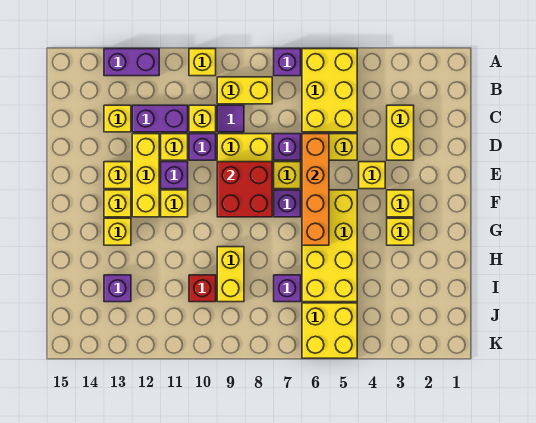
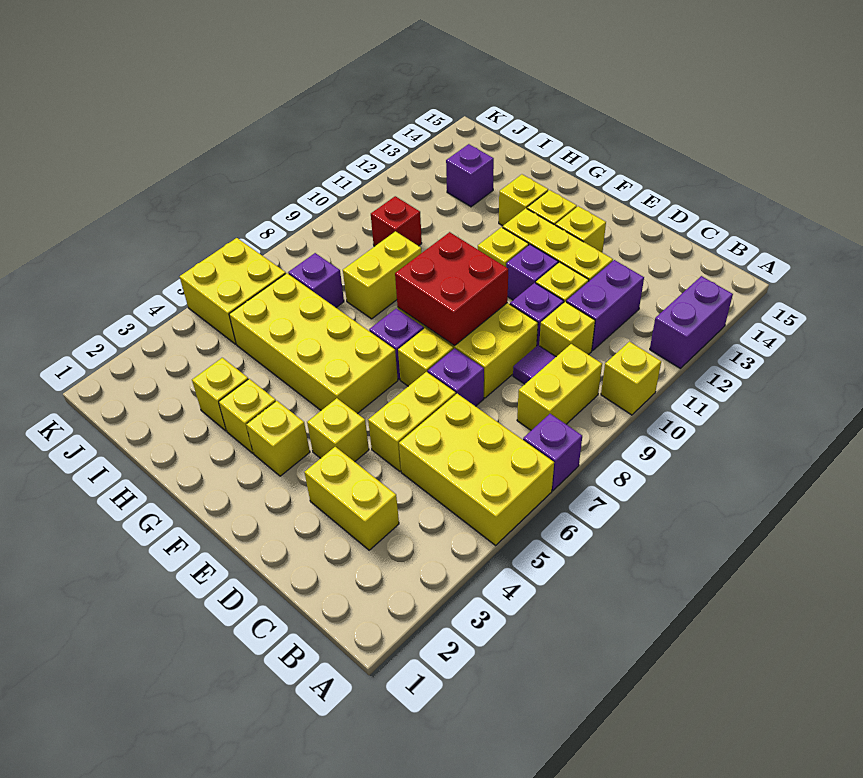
yellow brick C13 level 1 -> yellow brick H3 level 1
orange brick D6:G6 level 2 -> none
yellow brick H9:I9 level 1 -> yellow brick H8:H9 level 1

